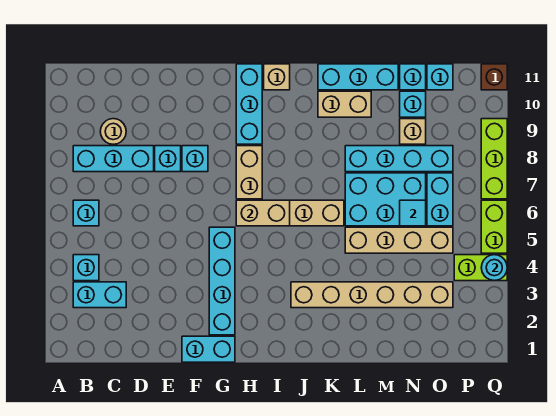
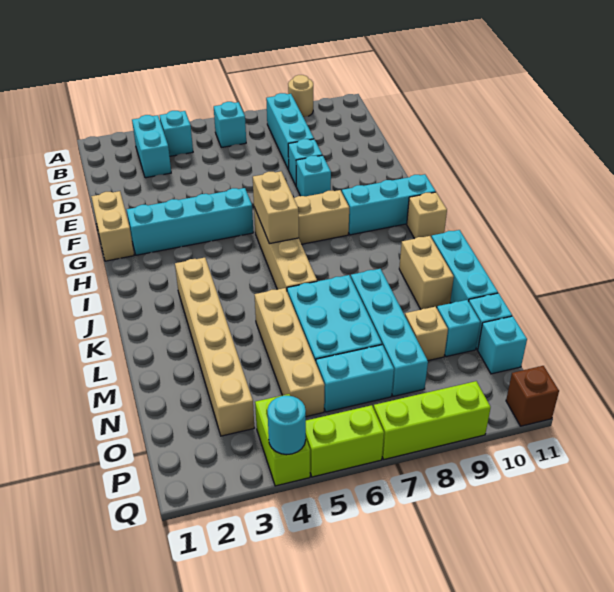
tan round brick C9 level 1 -> tan round brick A9 level 1
cyan brick F1:G1 level 1 -> tan brick F1:G1 level 1
cyan tile N6 level 2 -> none

